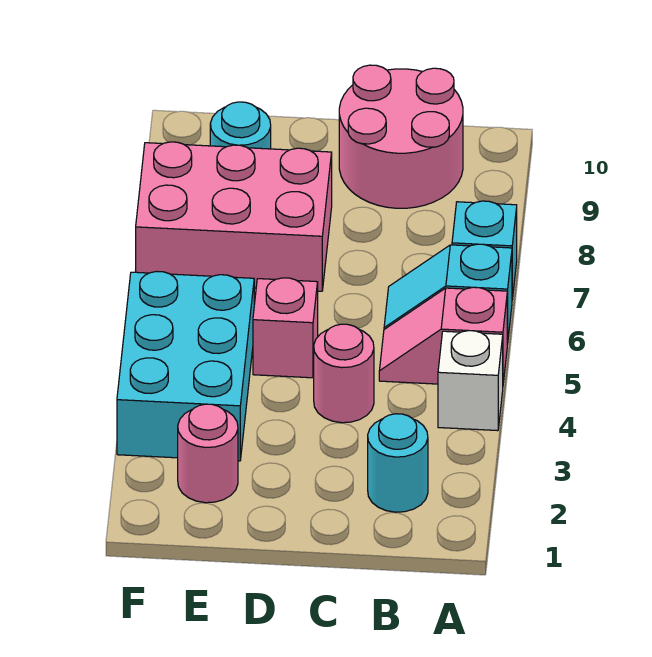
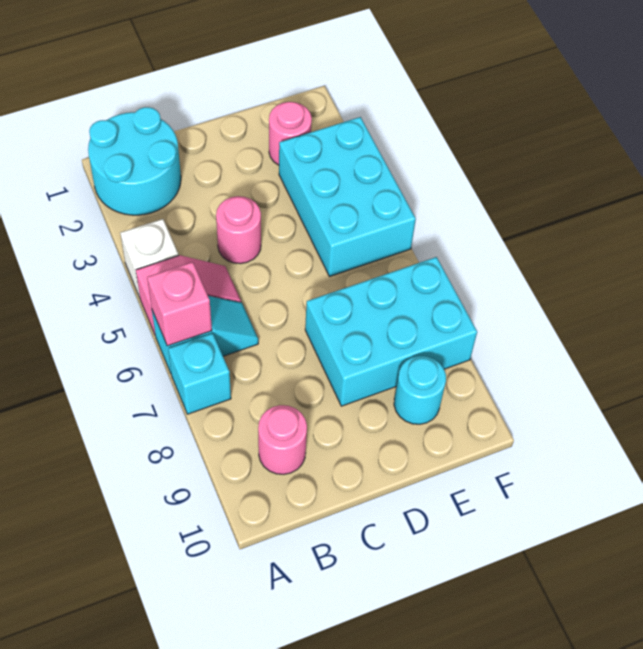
cyan round brick B2 level 1 -> cyan round brick A1:B2 level 1
pink round brick B9:C10 level 1 -> pink round brick B9 level 1
pink brick D5 level 1 -> pink brick A6 level 2
pink brick D7:F8 level 1 -> cyan brick D7:F8 level 1

